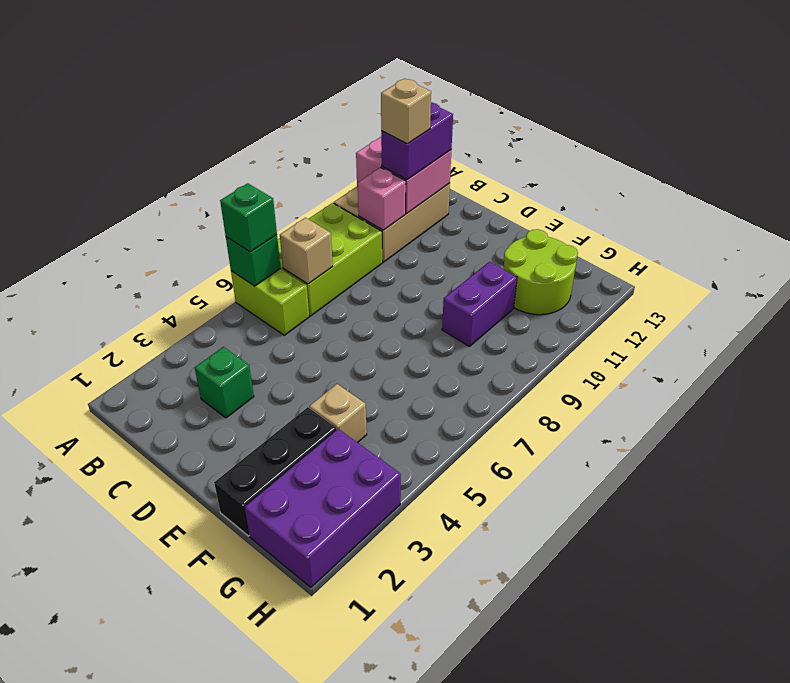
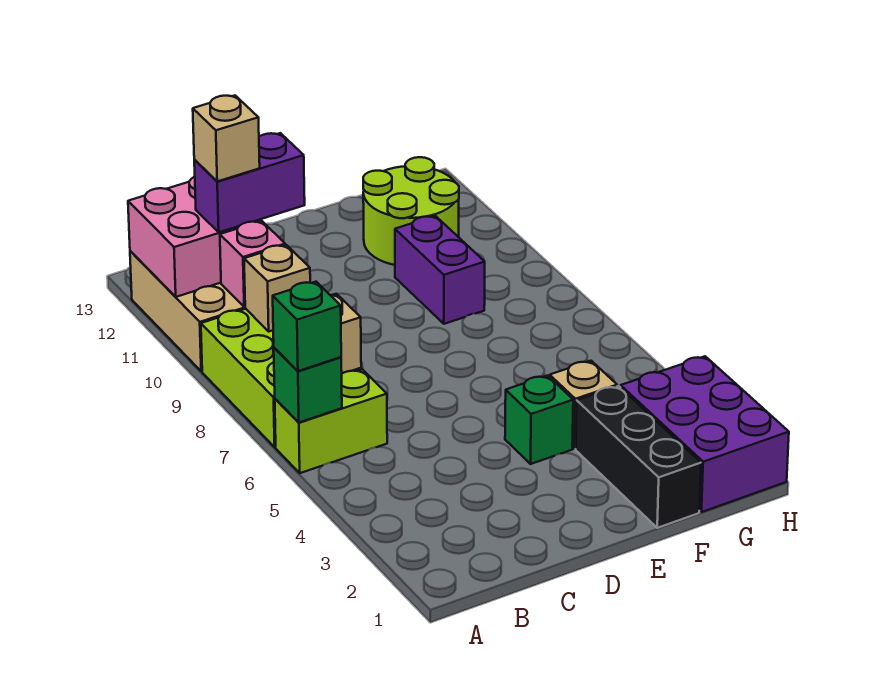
none -> tan brick B9 level 2
purple brick B11:B12 level 3 -> purple brick B11:C11 level 3
green brick C3 level 1 -> green brick E4 level 1

